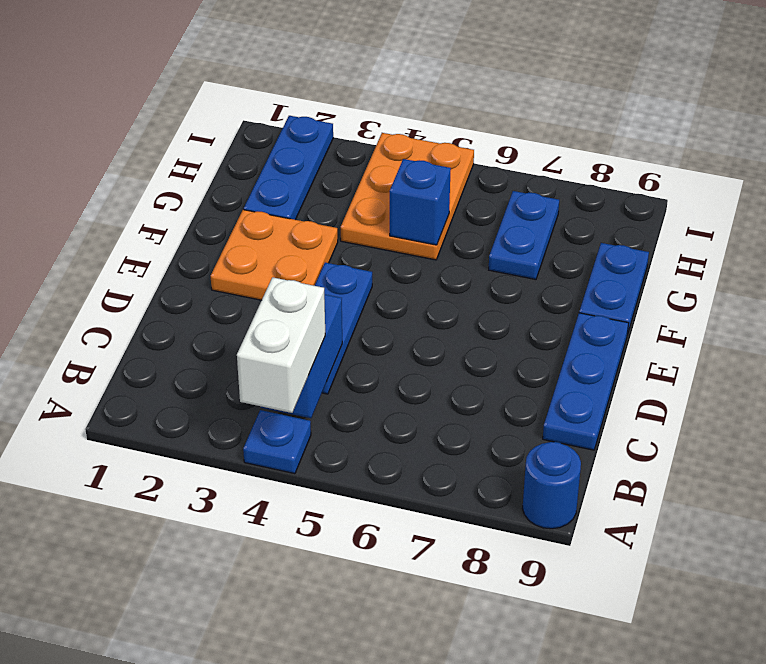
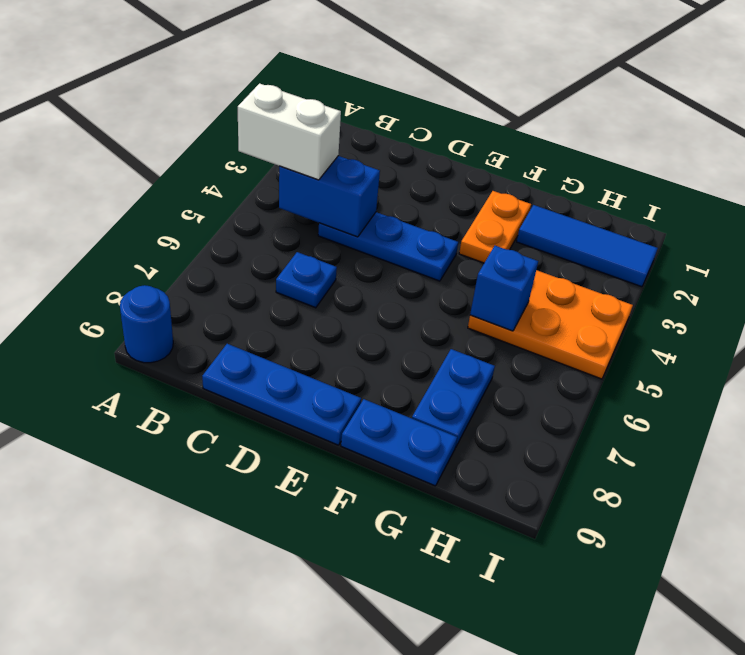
blue plate A4 level 1 -> blue plate C6 level 1
orange plate E2:F3 level 1 -> orange plate F2:F3 level 1
blue plate G2:I2 level 1 -> blue tile G2:I2 level 1
blue plate G7:H7 level 1 -> blue plate G7:G8 level 1

